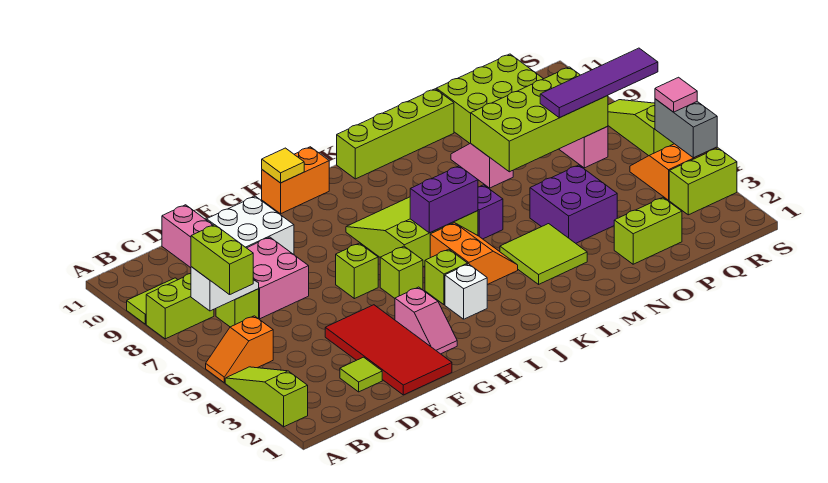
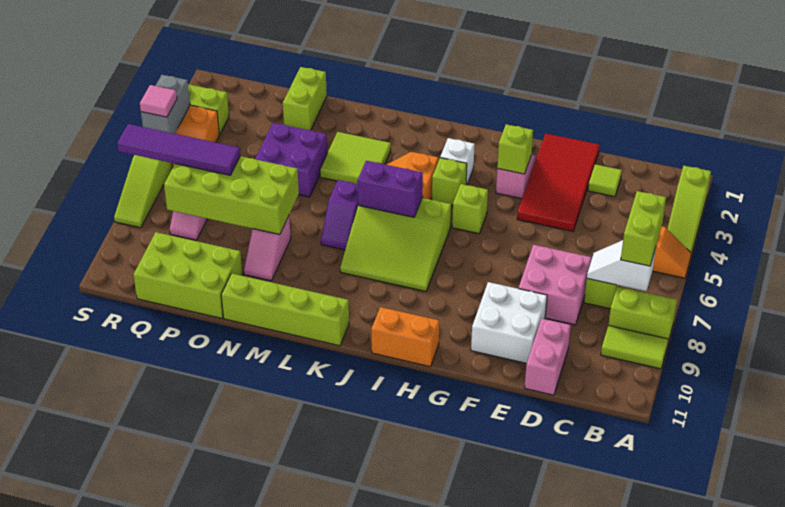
lime brick G6 level 1 -> lime brick G3 level 2
yellow tile H11 level 2 -> none
lime brick O2:P2 level 1 -> lime brick O1:O2 level 1

